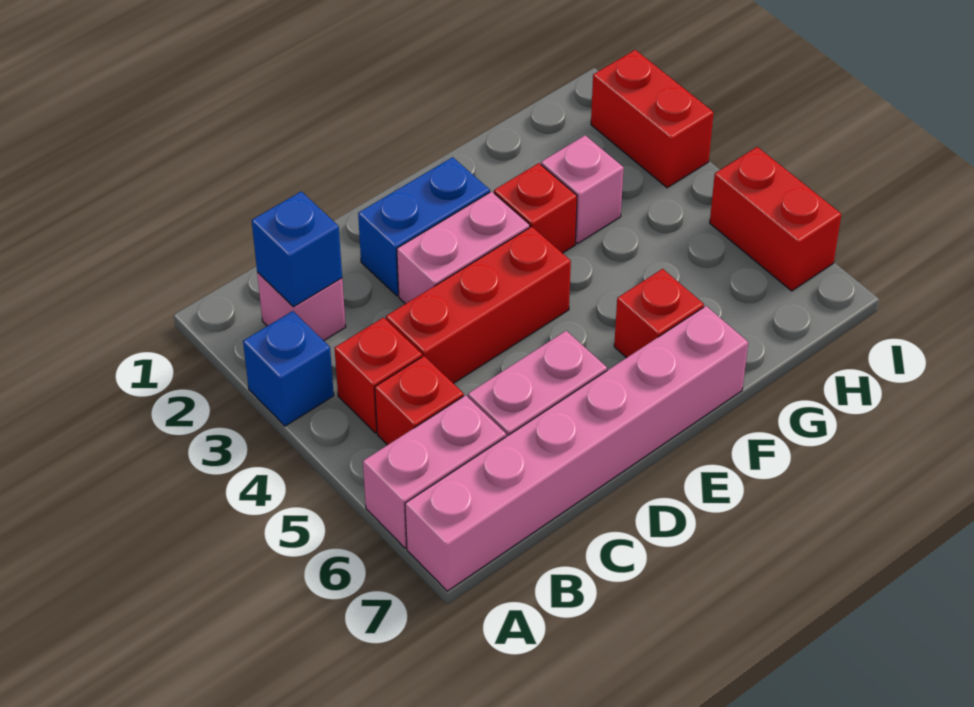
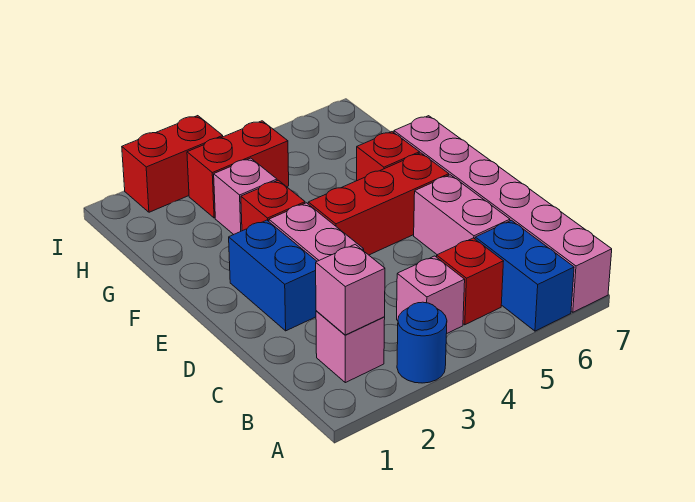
blue brick A3 level 1 -> blue round brick A3 level 1
pink brick A6:B6 level 1 -> blue brick A6:B6 level 1
blue brick B2 level 2 -> pink brick B2 level 2
red brick B4 level 1 -> pink brick B4 level 1
red brick C4:E4 level 1 -> red brick E4:E6 level 1
red brick I5:I6 level 1 -> red brick H3:H4 level 1

